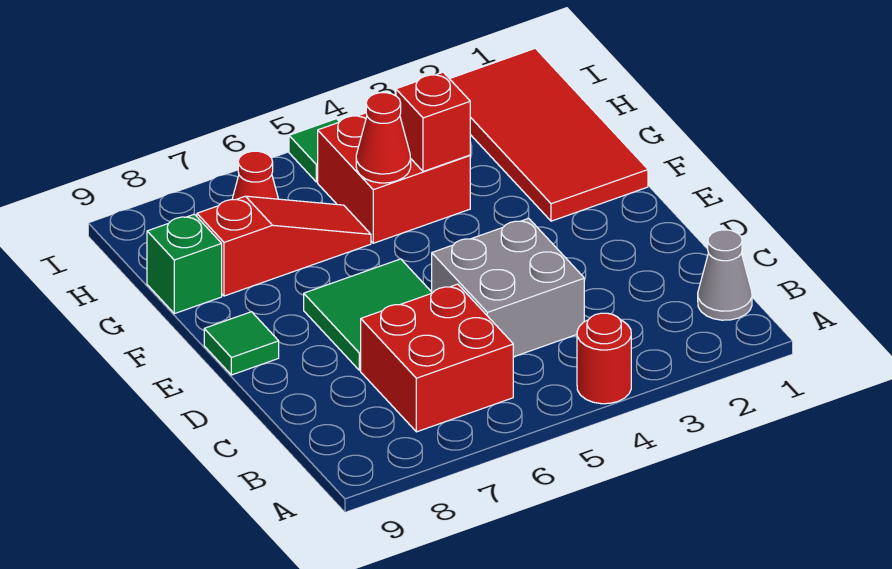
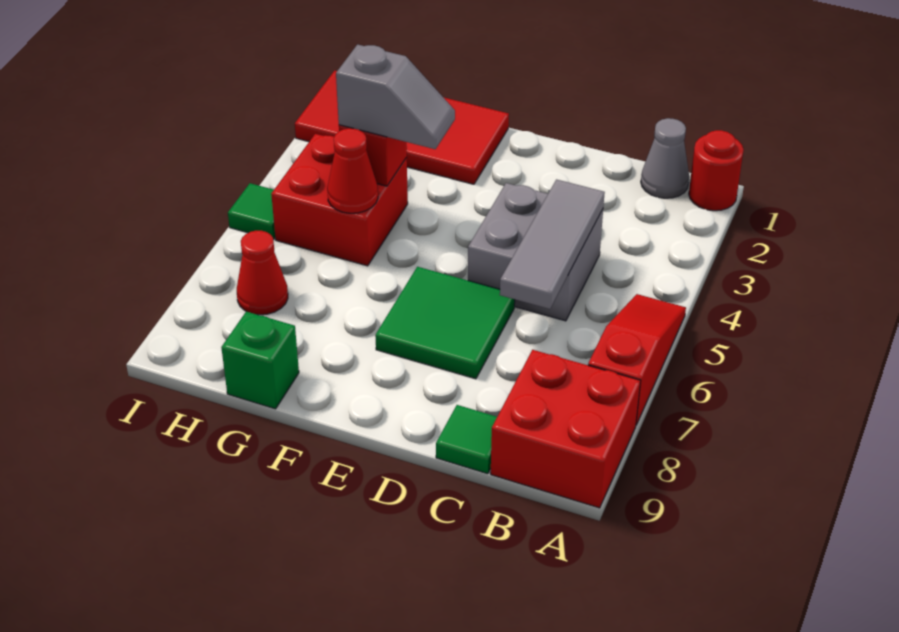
red round brick A4 level 1 -> red round brick A1 level 1
red brick B6:C7 level 1 -> red brick A8:B9 level 1
none -> grey tile C4:C6 level 2
green tile E9 level 1 -> green tile C9 level 1
none -> grey slope F4:G4 level 3 top G
red slope G6:G8 level 1 top 8 -> red slope A5:A7 level 1 top 7

